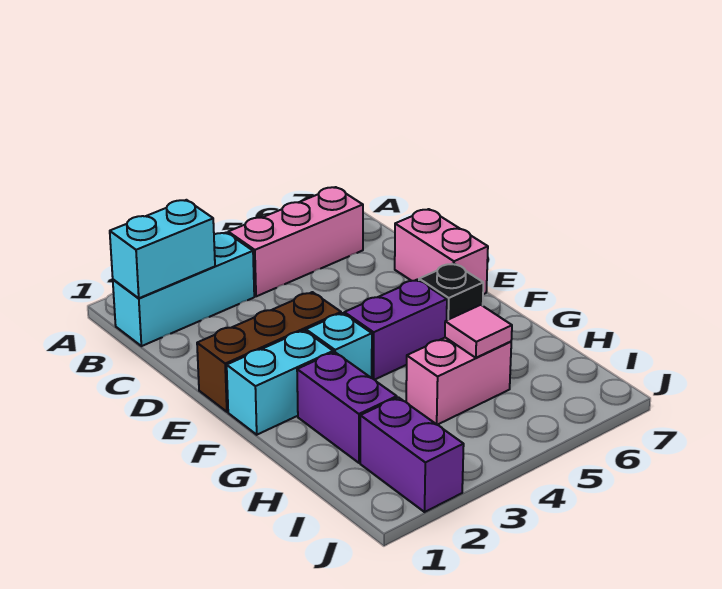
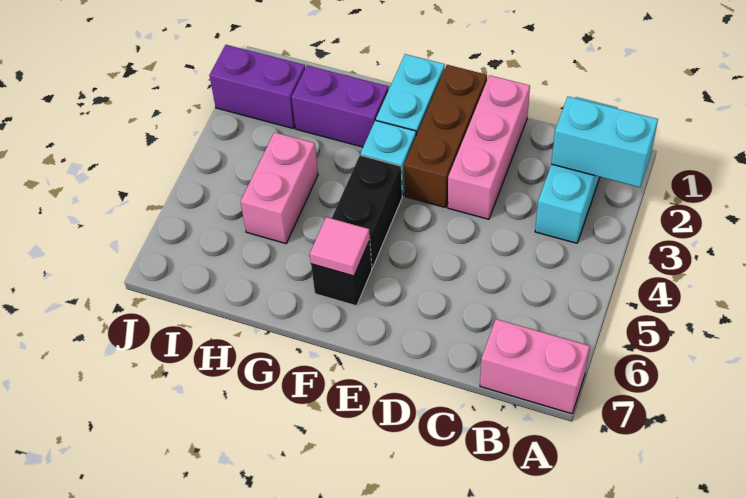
cyan brick B1:B2 level 2 -> cyan brick A2:B2 level 2
pink brick B4:B6 level 1 -> pink brick D1:D3 level 1
pink brick D7:E7 level 1 -> pink brick A7:B7 level 1
purple brick F4:F5 level 1 -> black brick F4:F5 level 1
pink tile H5 level 2 -> pink tile F6 level 2

